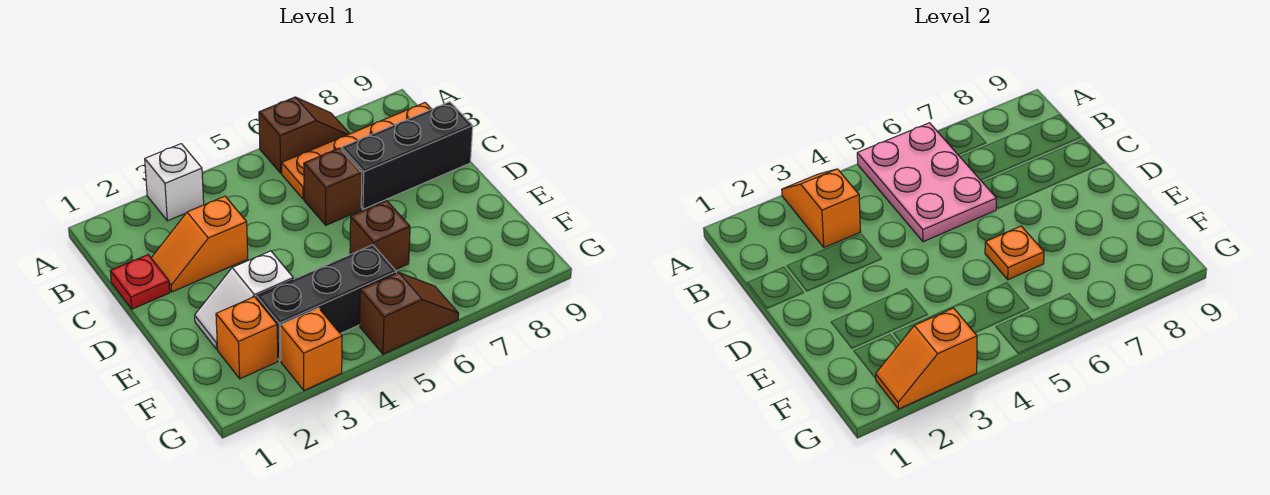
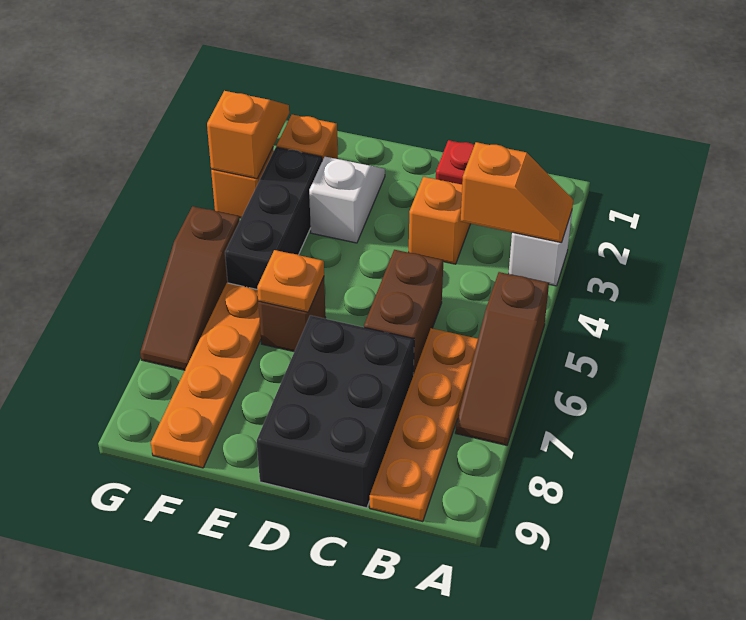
pink plate A5:C6 level 2 -> none
brown slope A6:A7 level 1 top 6 -> brown slope A5:A7 level 1 top 5
brown brick C6 level 1 -> brown brick C5:C6 level 1
black brick C7:C9 level 1 -> black brick C7:D9 level 1
none -> orange plate F6:F9 level 1
brown slope G5:G6 level 1 top 5 -> brown slope G5:G7 level 1 top 5

